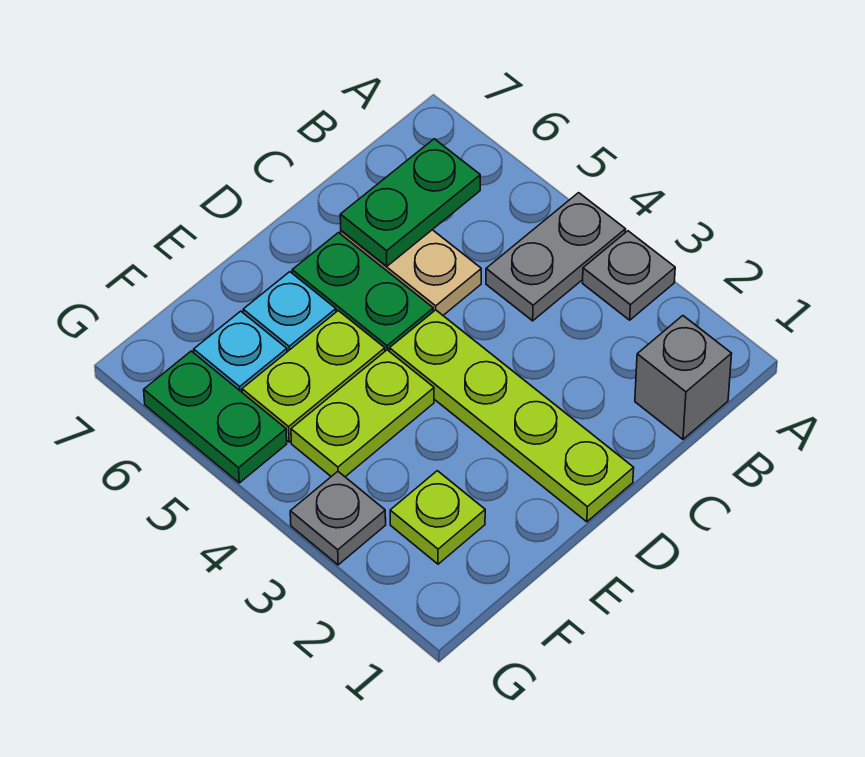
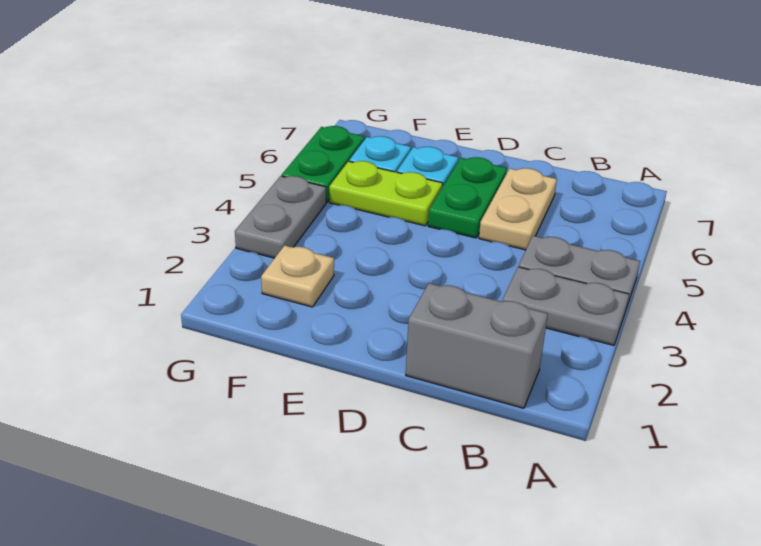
grey plate A3 level 1 -> grey plate A3:B3 level 1
grey brick B1 level 1 -> grey brick B1:C1 level 1
green plate B6:C6 level 2 -> none
lime plate D1:D4 level 1 -> none
lime plate E4:F4 level 1 -> none
lime plate F2 level 1 -> tan plate F2 level 1
grey plate G3 level 1 -> grey plate G3:G4 level 1

